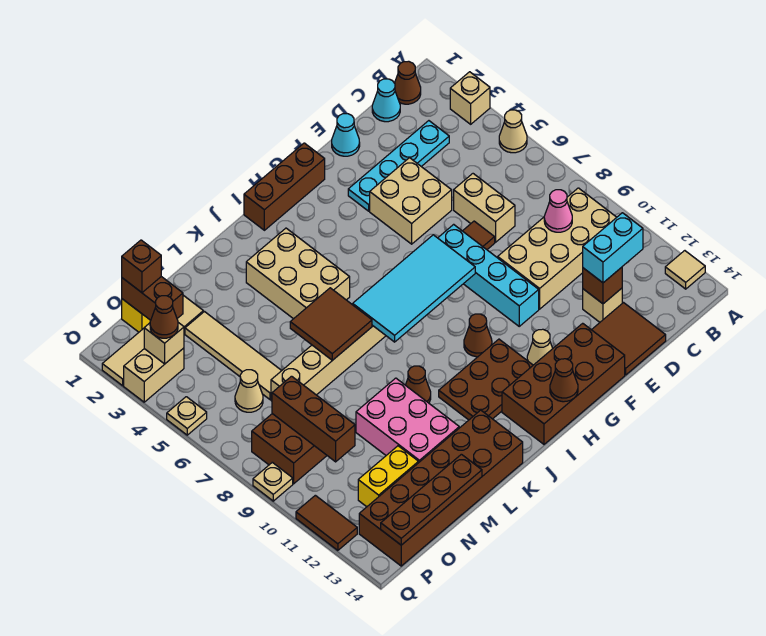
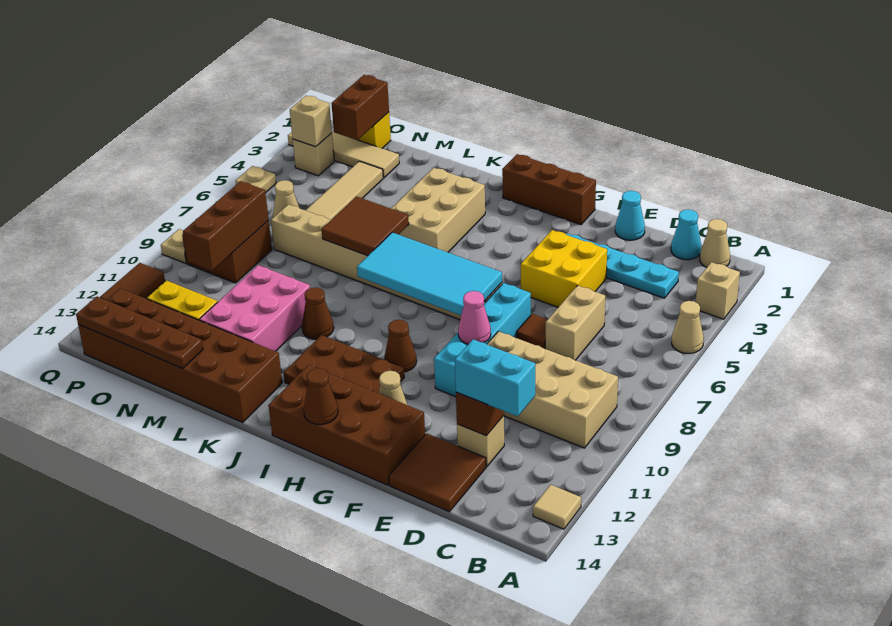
brown cone B1 level 1 -> tan cone B1 level 1
pink cone C9 level 2 -> pink cone F9 level 2
tan brick E4:F5 level 1 -> yellow brick E4:F5 level 1
brown brick O1 level 3 -> none
tan brick P3:Q3 level 1 -> tan brick P3 level 1
brown cone P3 level 3 -> none

